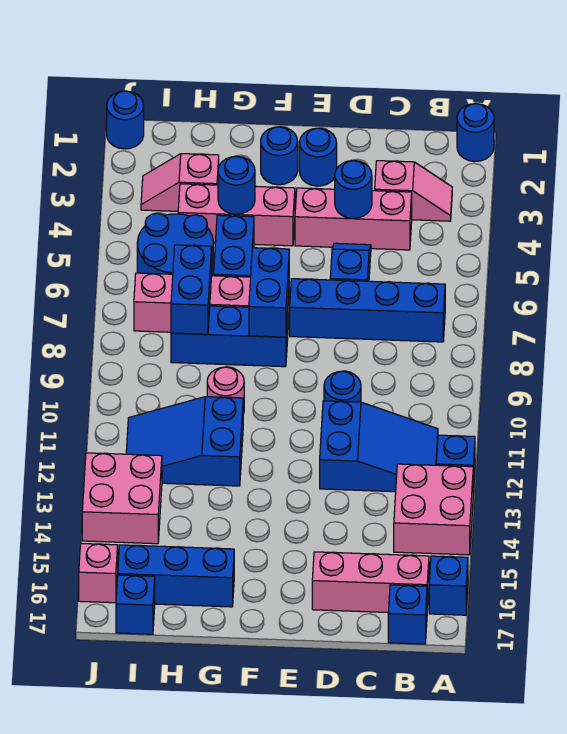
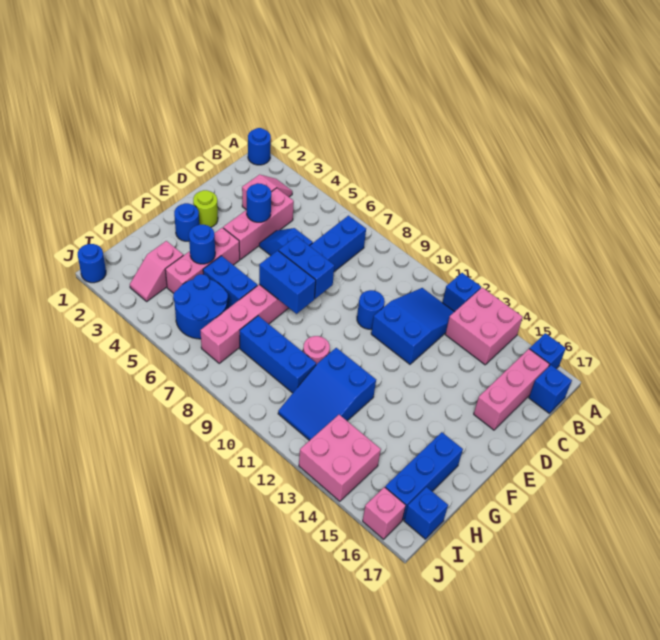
blue round brick E2 level 1 -> lime round brick E2 level 1
blue brick F8:H8 level 1 -> blue brick H8:H10 level 1
blue brick H7:H8 level 2 -> blue brick E7:E8 level 2

